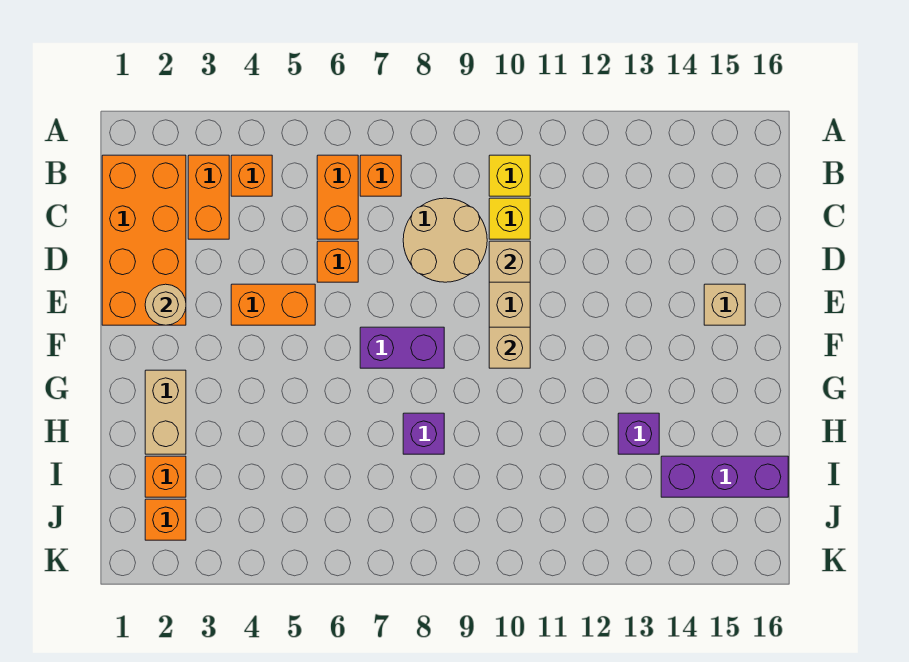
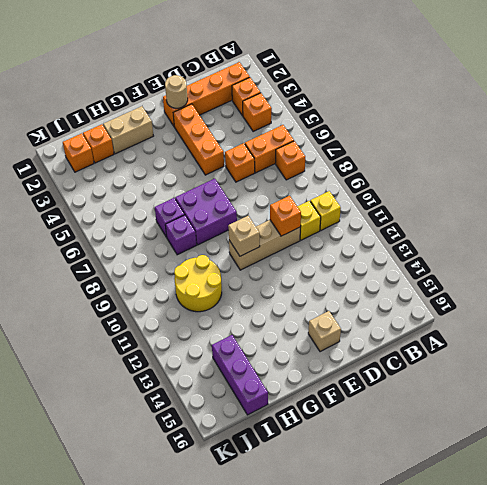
orange brick B1:E2 level 1 -> orange brick B2:E2 level 1
orange brick B3:C3 level 1 -> orange brick B3 level 1
tan round brick C8:D9 level 1 -> none
tan brick D10 level 2 -> orange brick D10 level 2
orange brick E4:E5 level 1 -> orange brick E3:E5 level 1
purple brick F7:F8 level 1 -> purple brick F7:G8 level 1
none -> yellow round brick H10:I11 level 1
purple brick H13 level 1 -> purple brick H7 level 1

